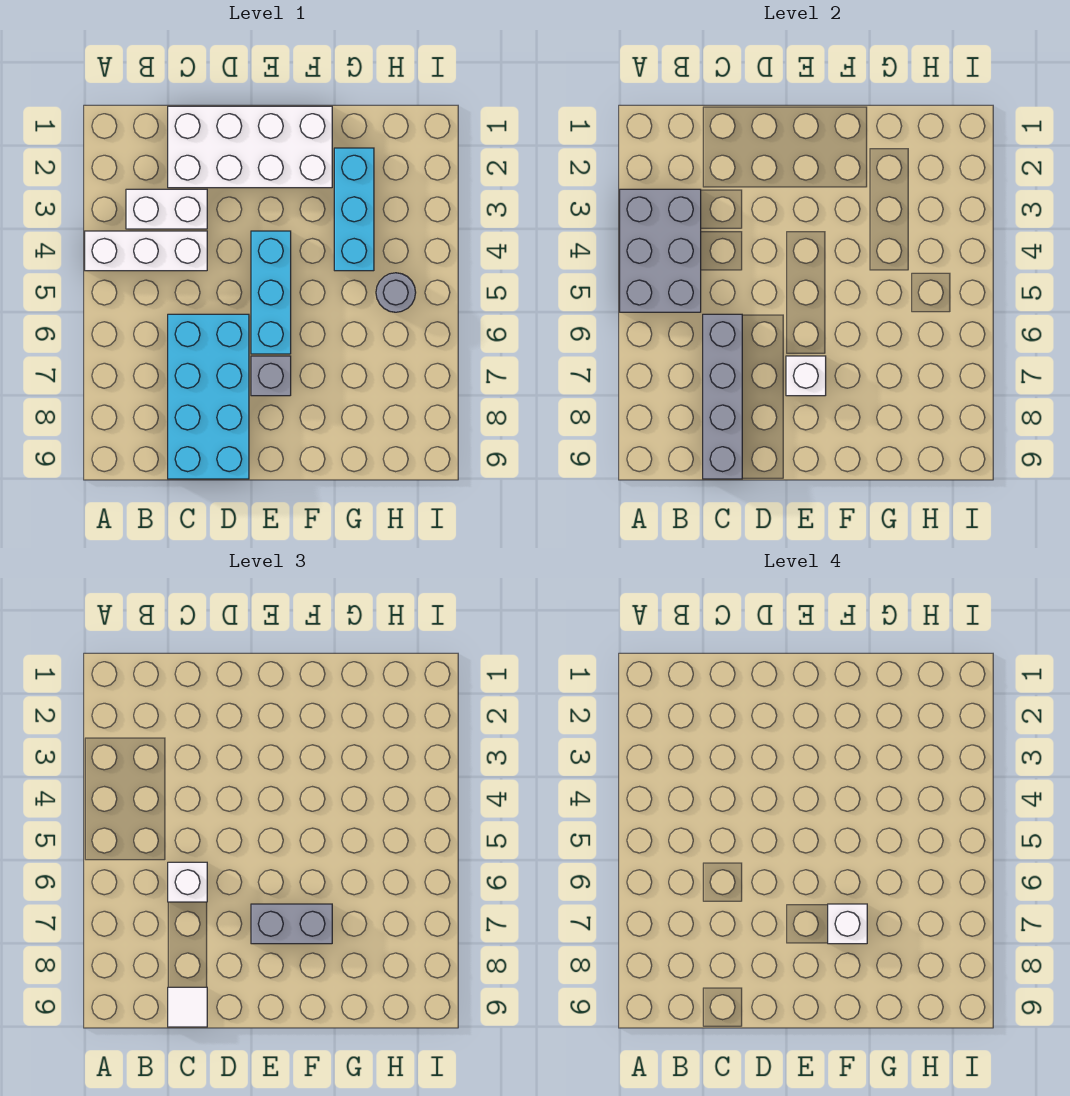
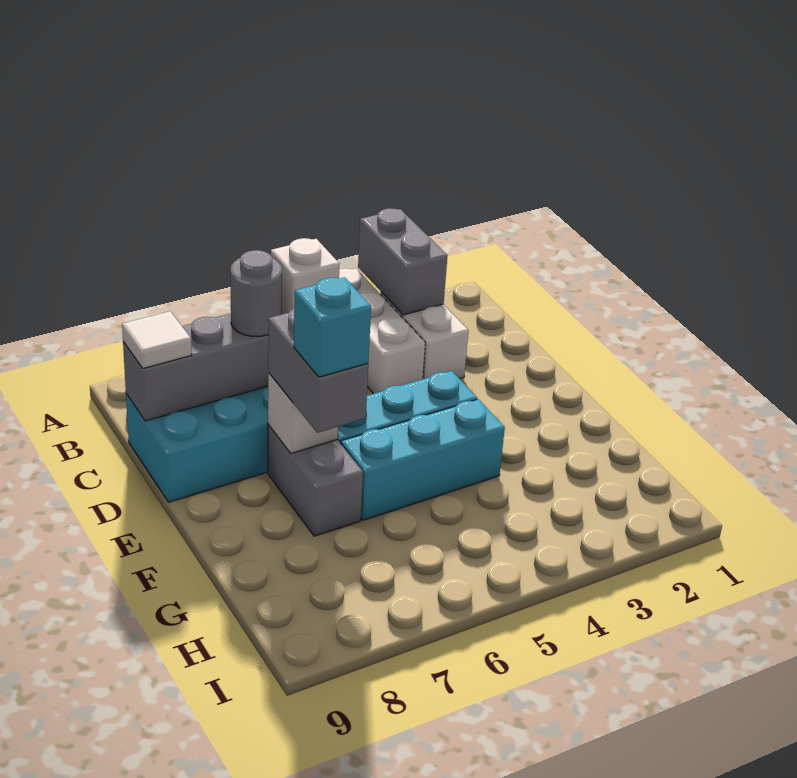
grey brick A3:B5 level 2 -> grey brick A3:B3 level 2
white brick C1:F2 level 1 -> none
grey brick E7 level 1 -> grey brick E7:F7 level 1
white brick F7 level 4 -> cyan brick F7 level 4
cyan brick G2:G4 level 1 -> cyan brick F4:F6 level 1
grey round brick H5 level 1 -> grey round brick C7 level 3

